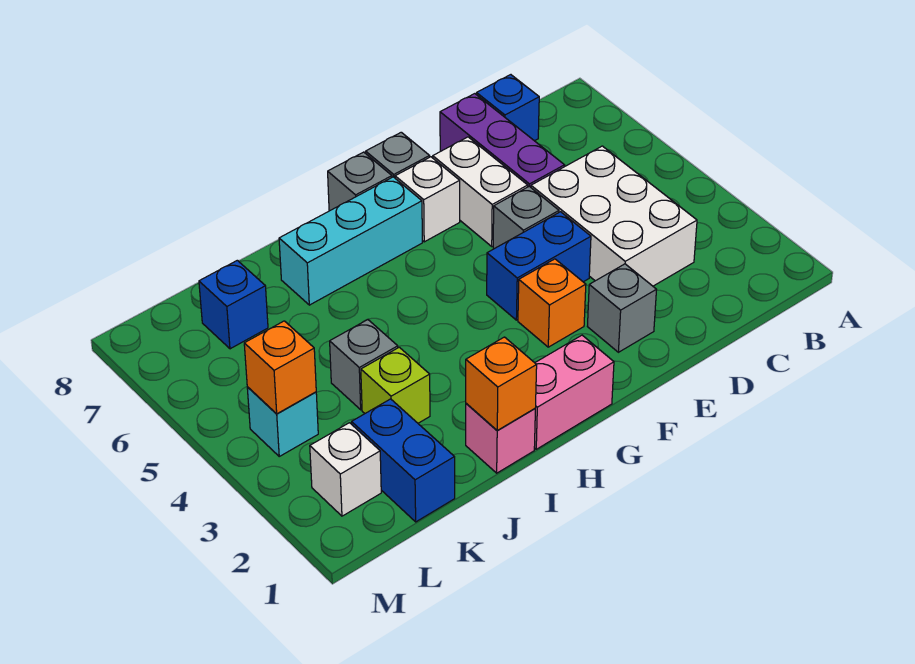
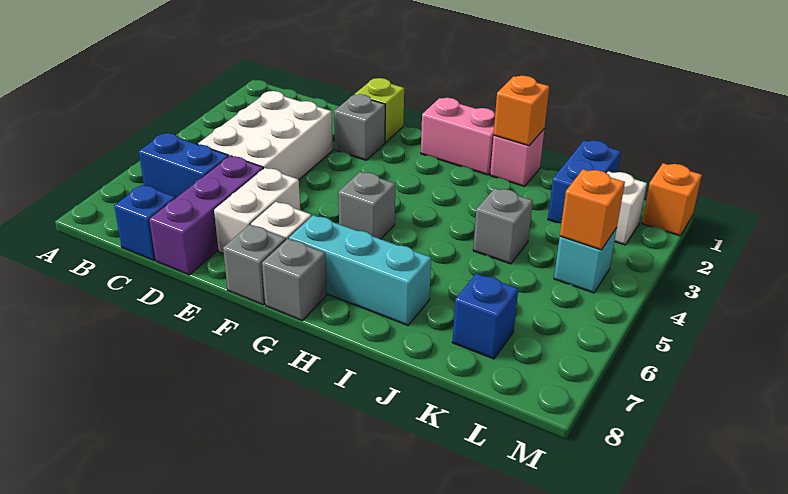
blue brick E4:F4 level 1 -> blue brick B6:C6 level 1
grey brick E5 level 1 -> grey brick G5 level 1
orange brick F3 level 1 -> orange brick M1 level 1
lime brick J3 level 1 -> lime brick E1 level 1

